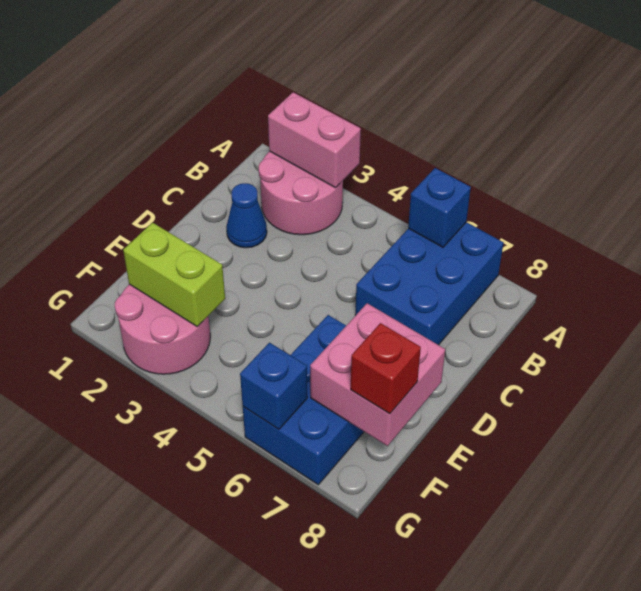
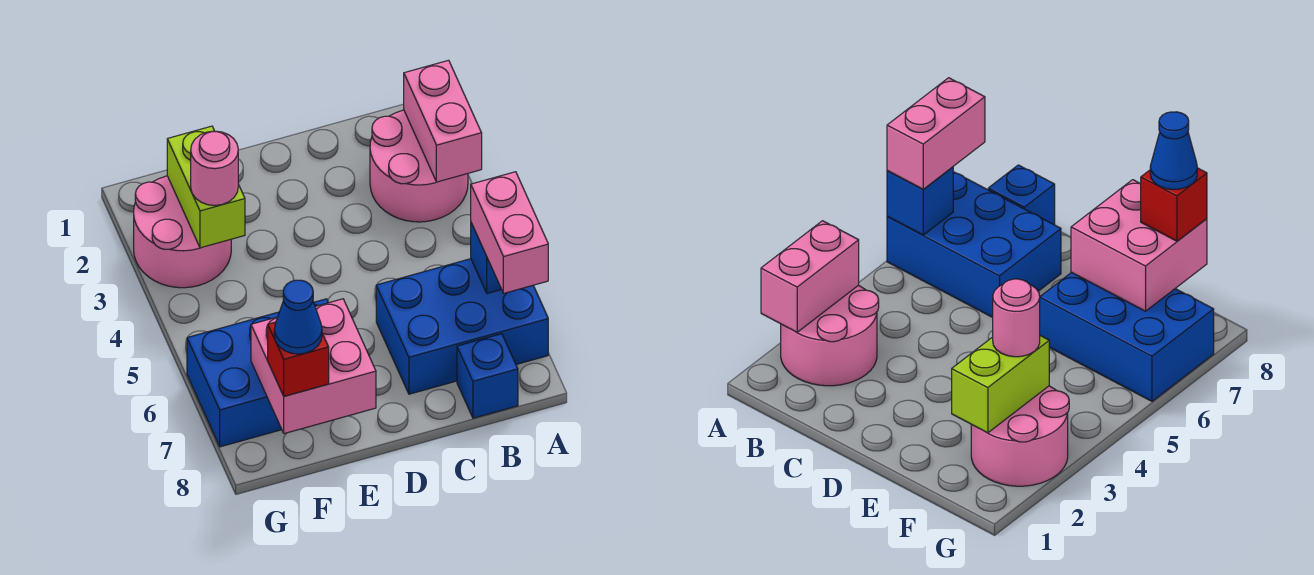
none -> pink brick A6:A7 level 3
blue cone C2 level 1 -> blue cone F8 level 4
none -> pink round brick F3 level 3
blue brick G6 level 2 -> blue brick B8 level 1

